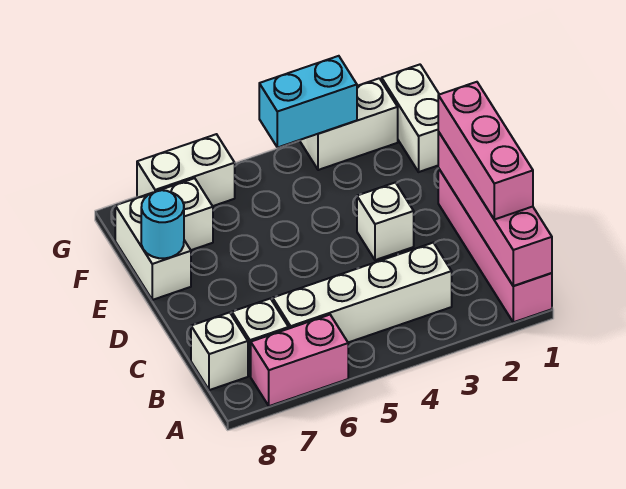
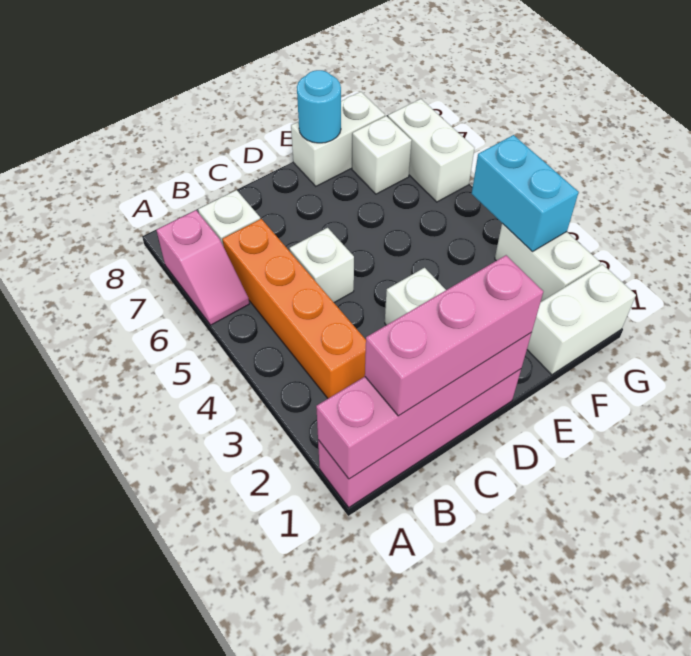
pink brick A6:A7 level 1 -> pink slope A6:A7 level 1 top 7
white brick B3:B6 level 1 -> orange brick B3:B6 level 1
white brick B8 level 1 -> white brick C5 level 1

